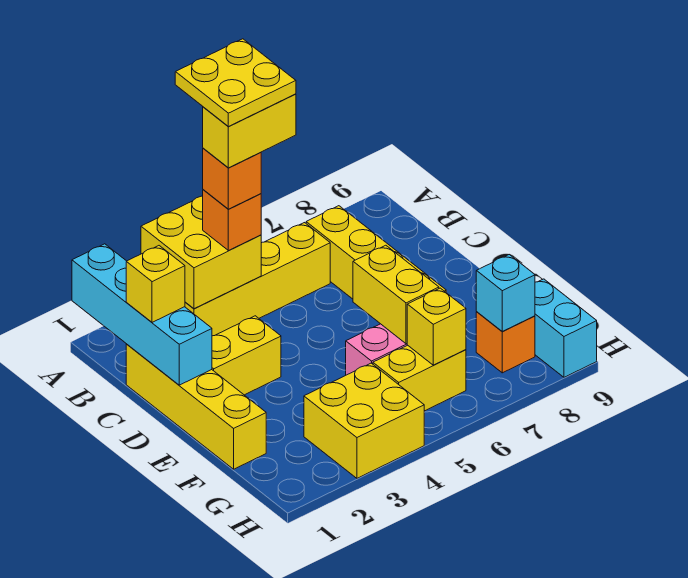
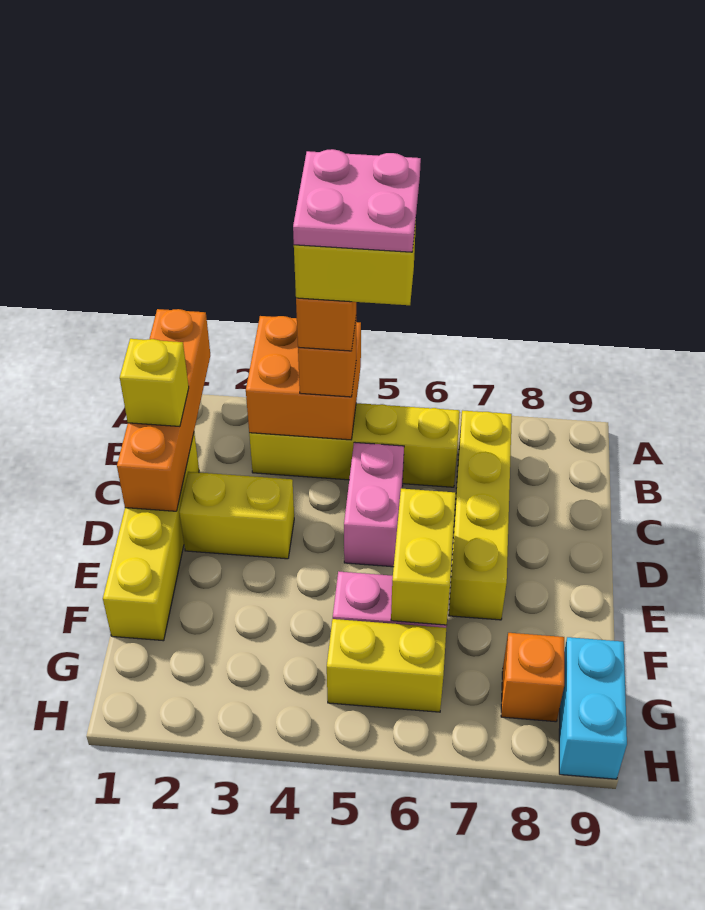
cyan brick A1:D1 level 2 -> orange brick A1:D1 level 2
yellow brick A3:B4 level 2 -> orange brick A3:B4 level 2
yellow plate A4:B5 level 6 -> pink plate A4:B5 level 6
none -> pink brick C5:D5 level 1
yellow brick G3:H4 level 1 -> none
yellow brick G6 level 2 -> none
cyan brick G8 level 2 -> none

